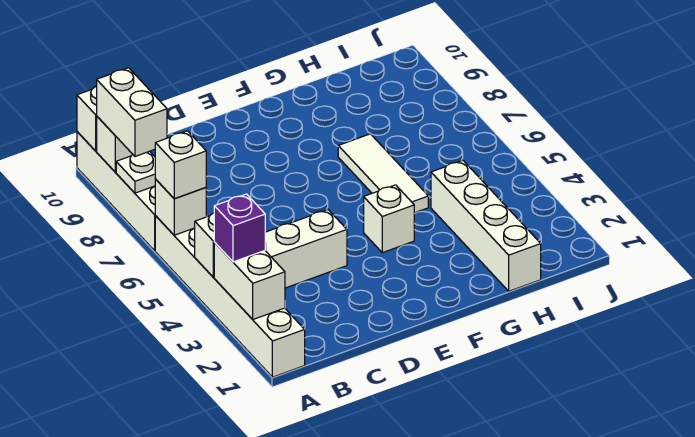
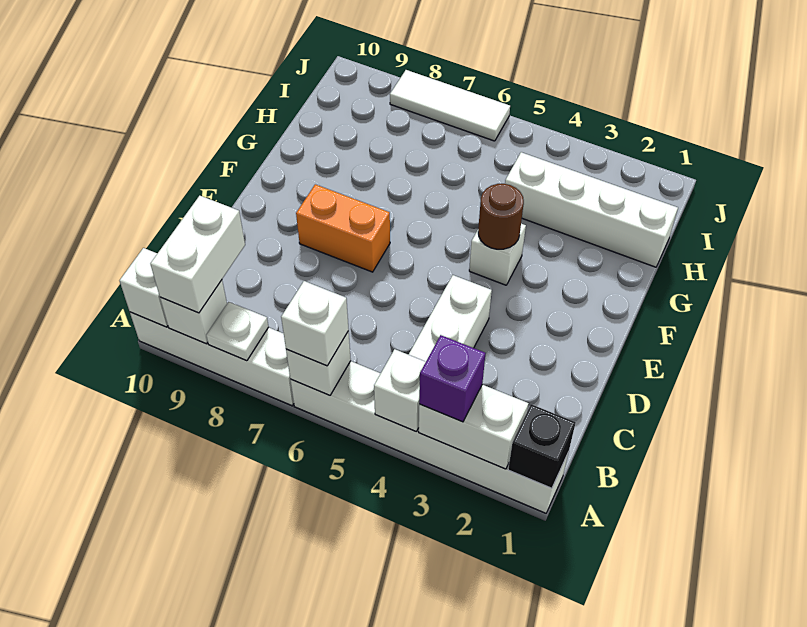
none -> black brick A1 level 2
white brick A8:A9 level 3 -> white brick A9:B9 level 3
none -> orange brick E7:E8 level 1
none -> brown round brick F4 level 2
white tile G5:G7 level 1 -> white tile J6:J8 level 1

